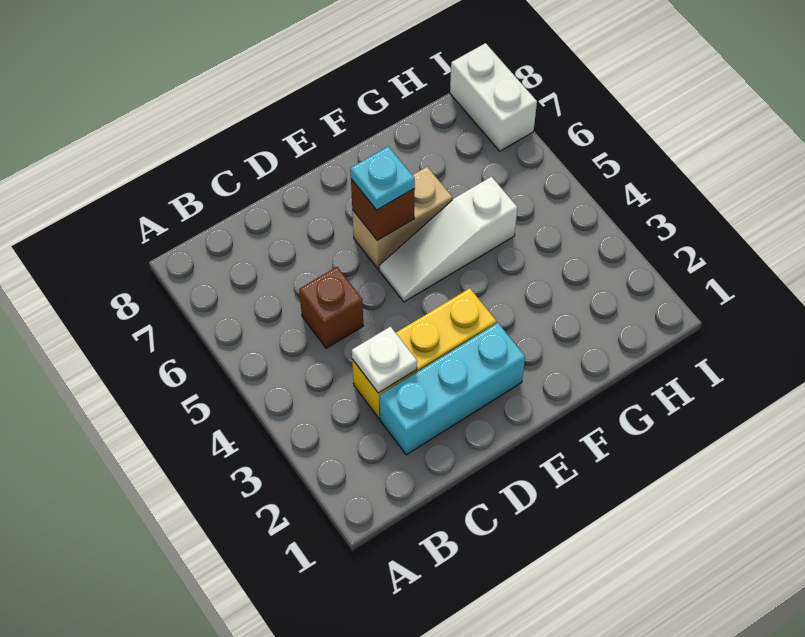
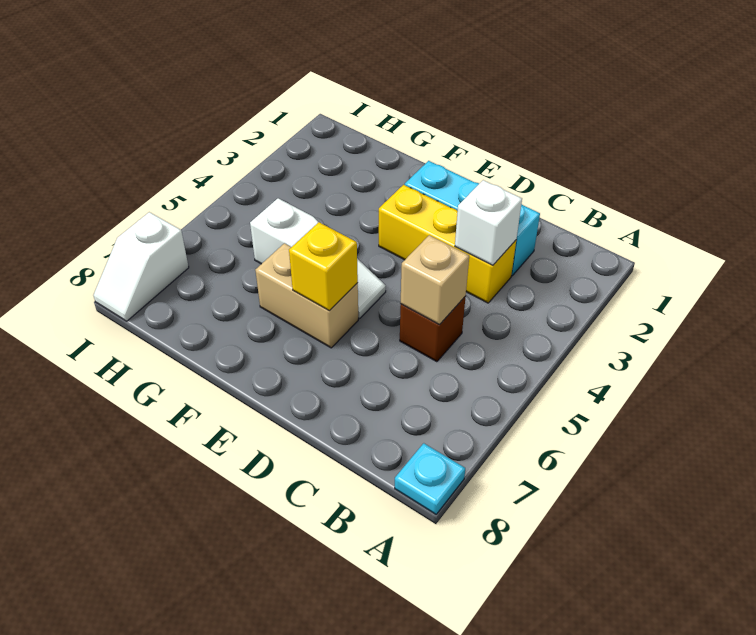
white plate C3 level 2 -> white brick C3 level 2
none -> tan brick C5 level 2
brown brick E6 level 2 -> yellow brick E6 level 2
cyan plate E6 level 3 -> cyan plate A8 level 1
white brick I7:I8 level 1 -> white slope I7:I8 level 1 top 7

